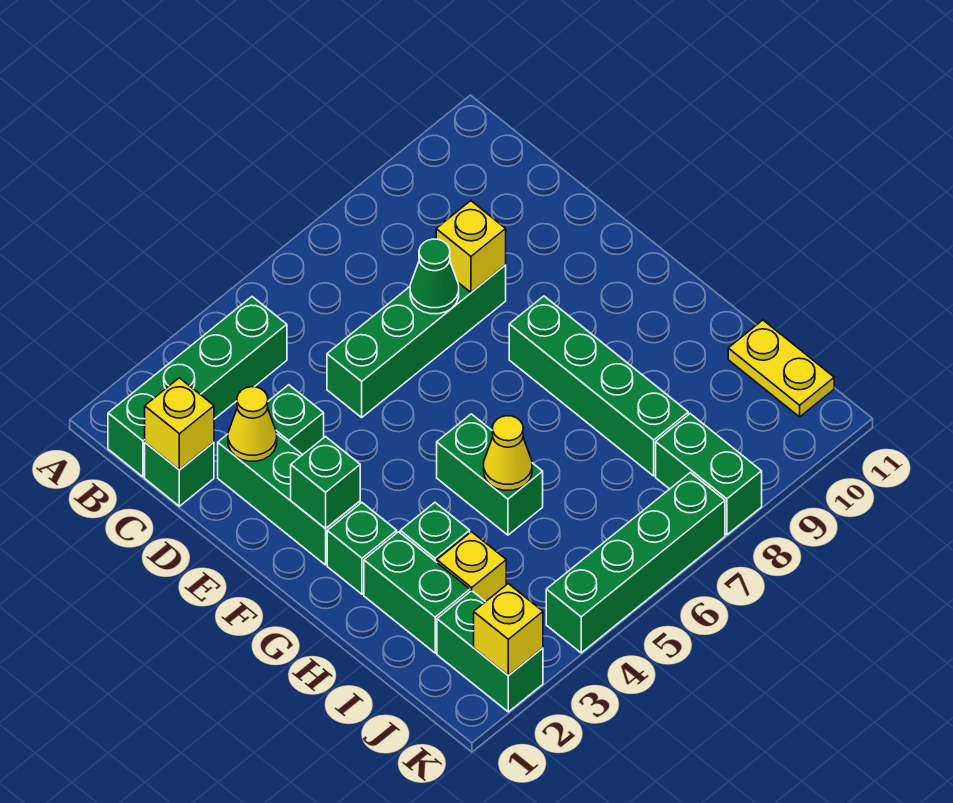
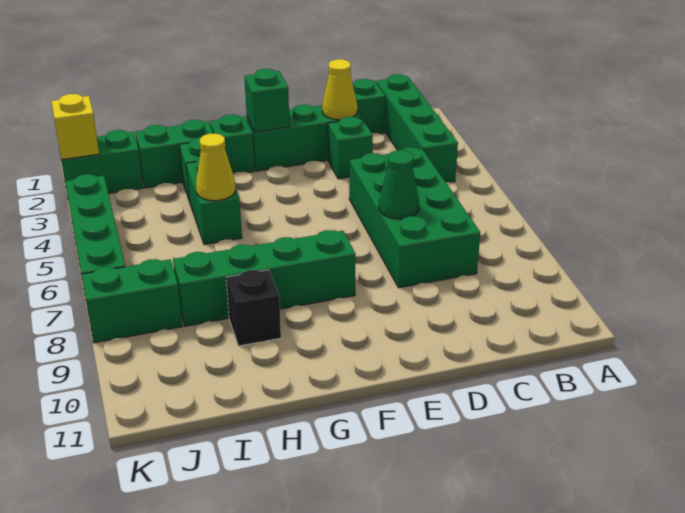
yellow brick C1 level 2 -> none
green brick D5:D8 level 1 -> green brick C5:D8 level 1
yellow brick D8 level 2 -> none
green brick G5:H5 level 1 -> green brick H4:H5 level 1
none -> black brick H9 level 1
yellow brick I3 level 1 -> none
yellow plate I11:J11 level 1 -> none

